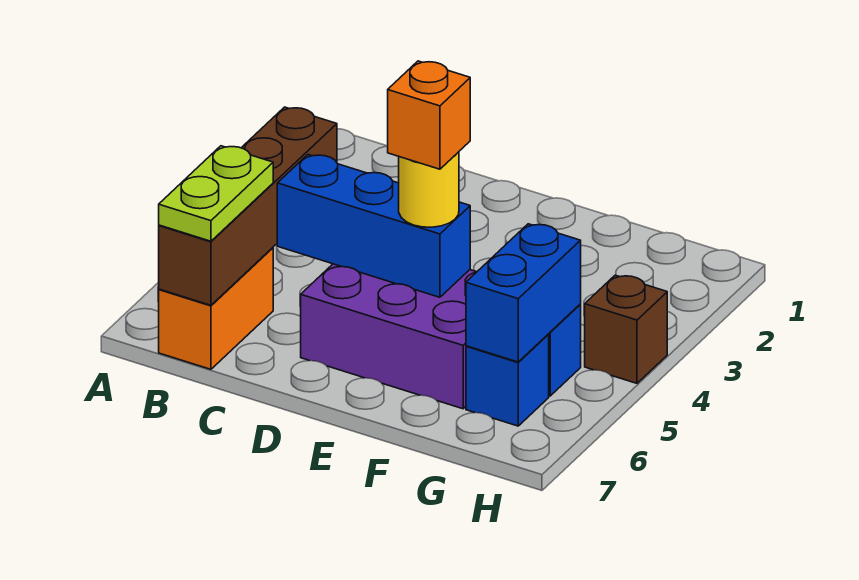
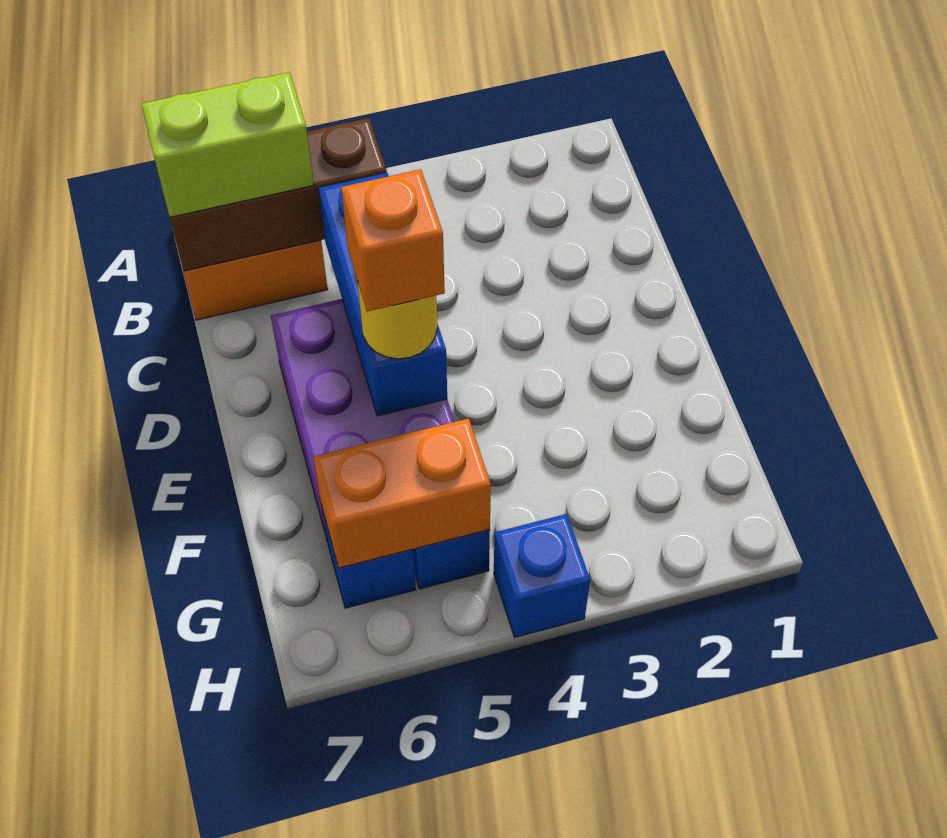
brown brick B4:B7 level 2 -> brown brick B5:B7 level 2
lime plate B6:B7 level 3 -> lime brick B6:B7 level 3
blue brick G5:G6 level 2 -> orange brick G5:G6 level 2
brown brick H4 level 1 -> blue brick H4 level 1

